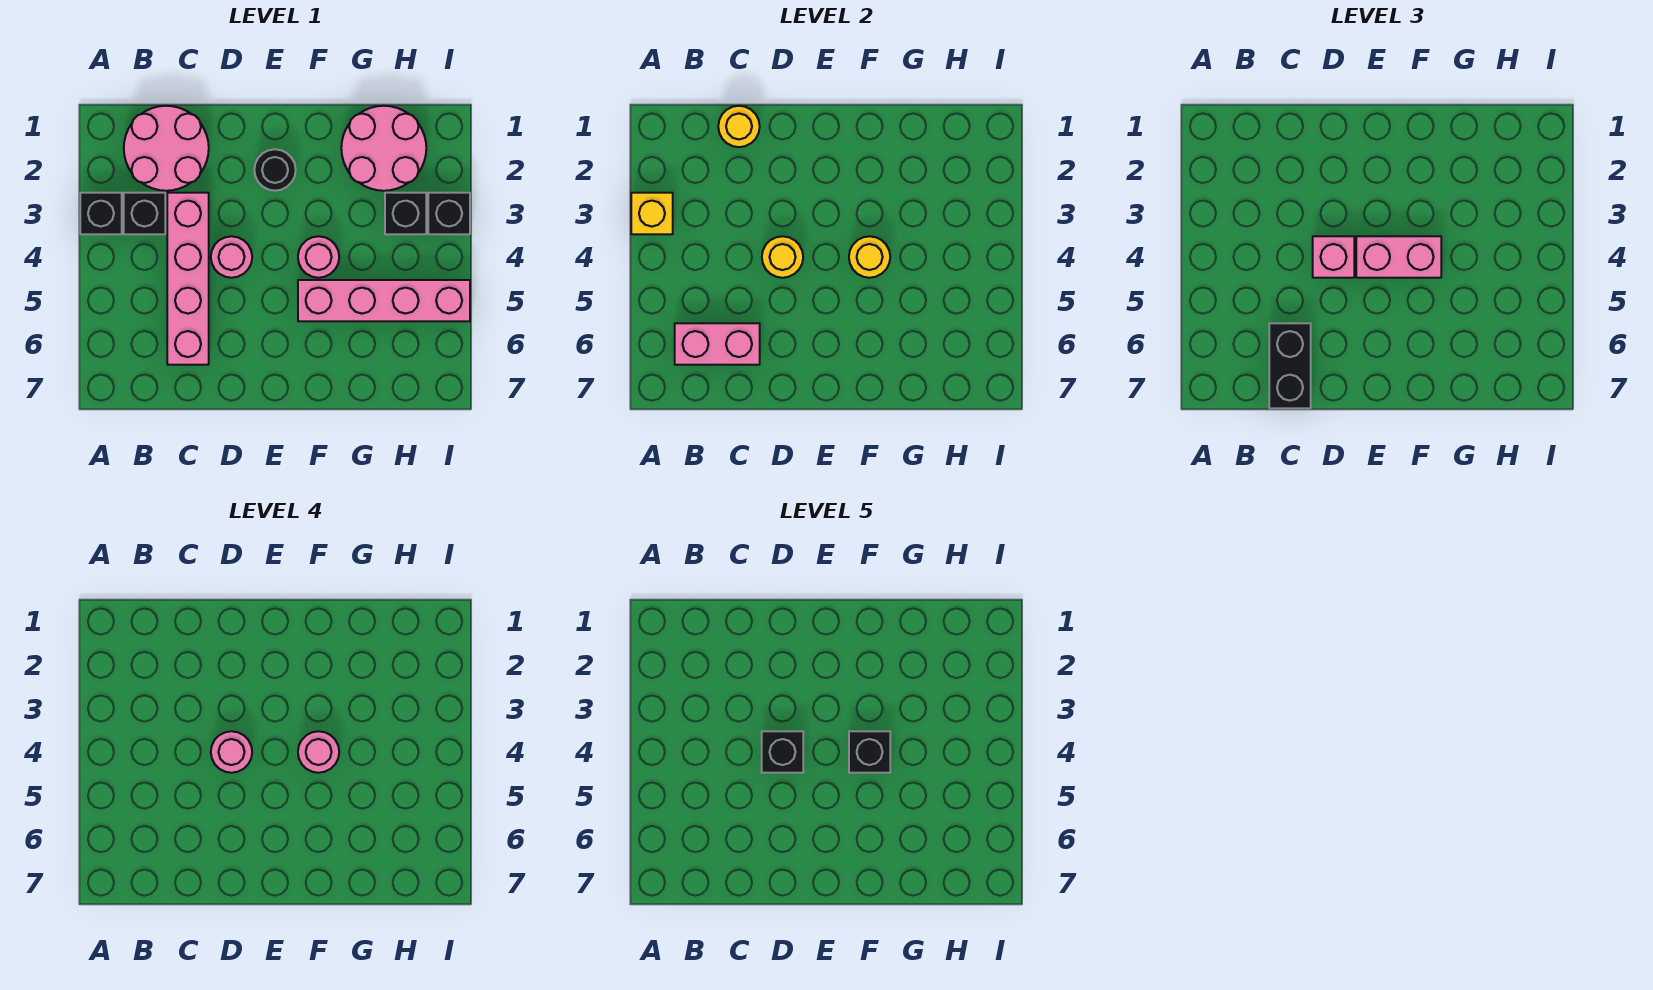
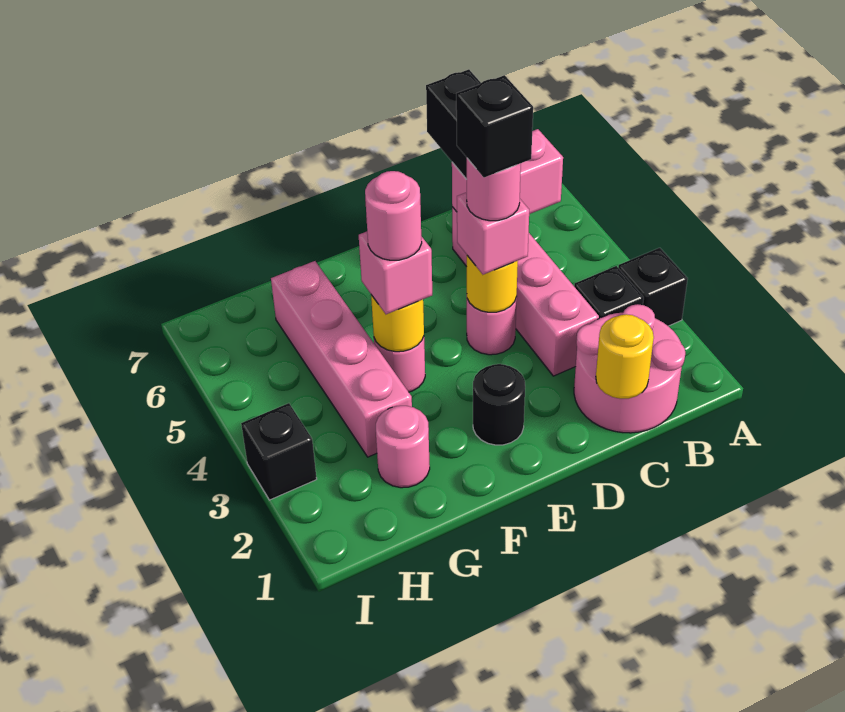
yellow brick A3 level 2 -> none
pink brick E4:F4 level 3 -> pink brick F4 level 3
black brick F4 level 5 -> none
pink brick F5:I5 level 1 -> pink brick G3:G6 level 1
pink round brick G1:H2 level 1 -> pink round brick G2 level 1
black brick H3 level 1 -> none

